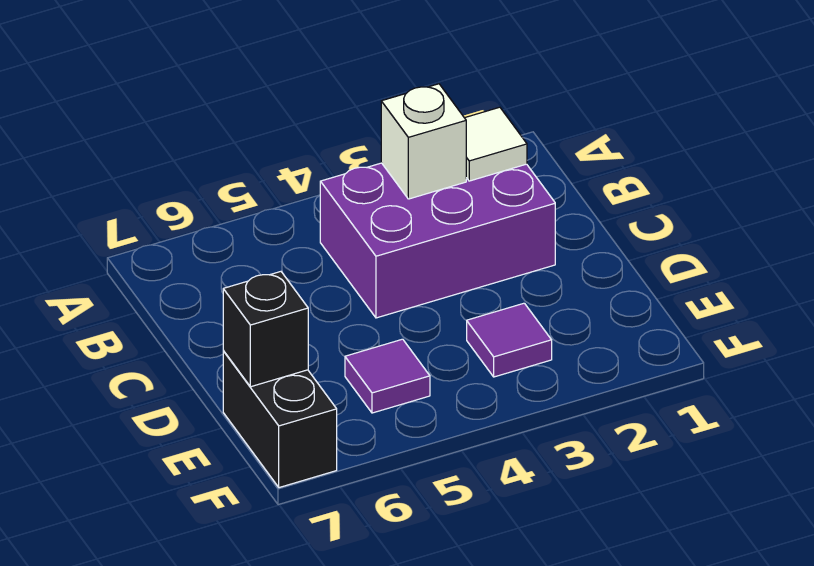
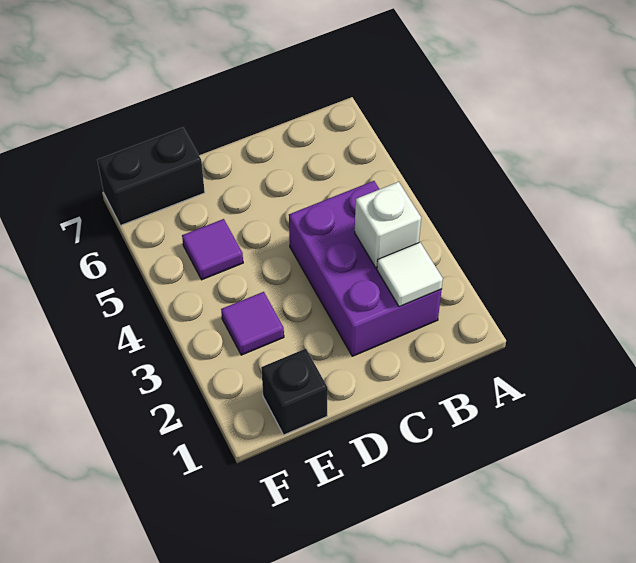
black brick E7 level 2 -> black brick E1 level 1

